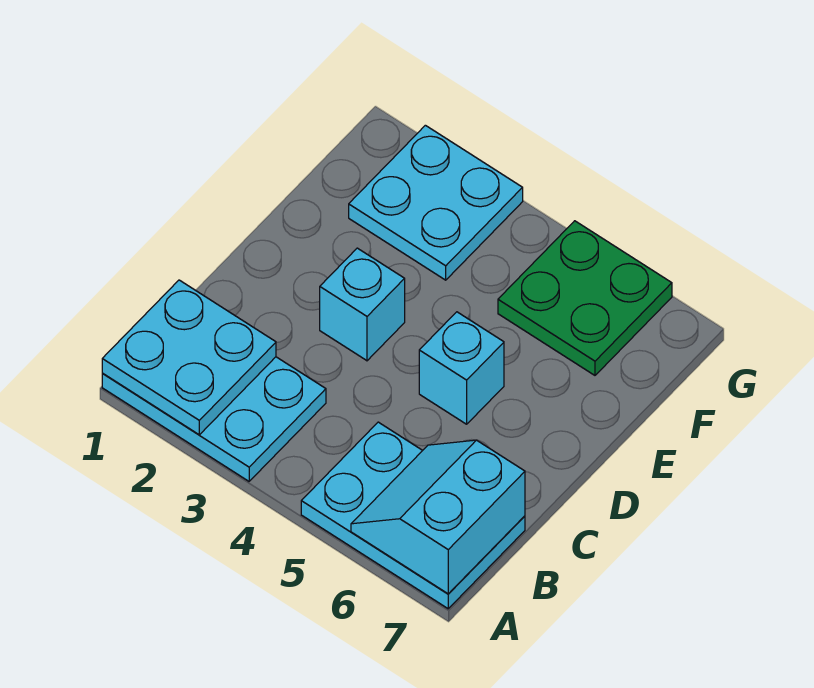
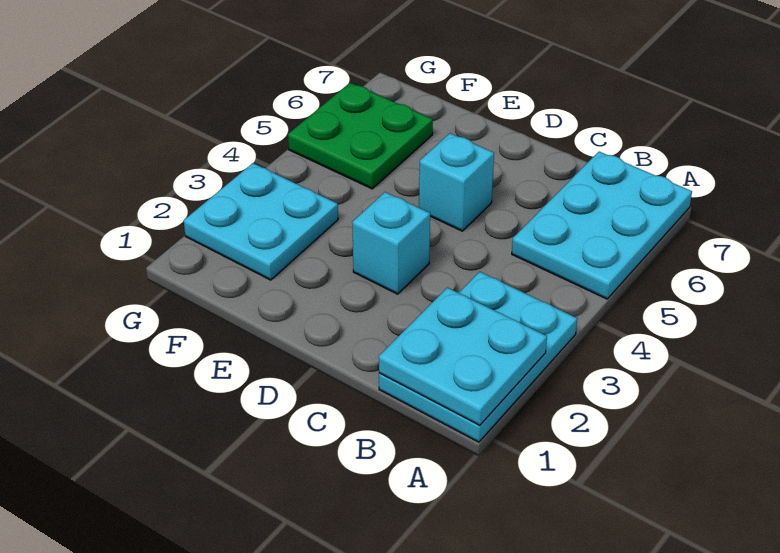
cyan slope A6:B7 level 2 top 7 -> none

